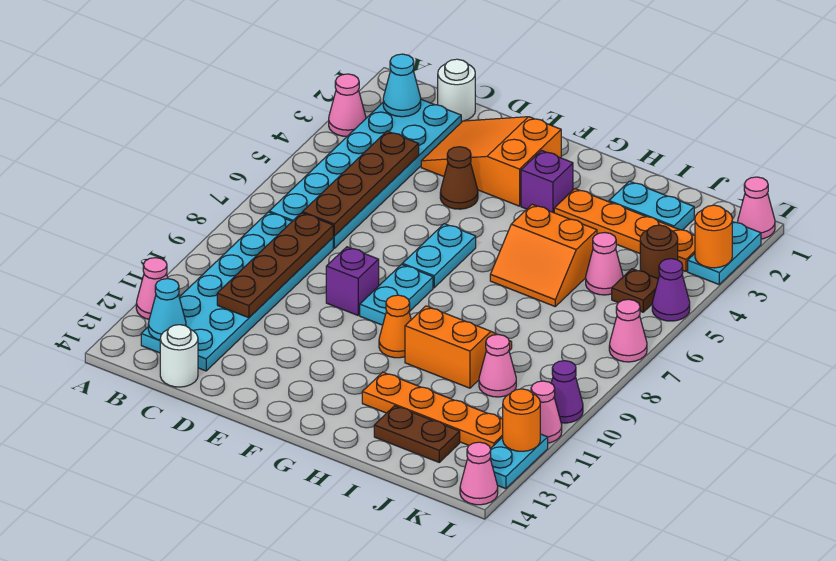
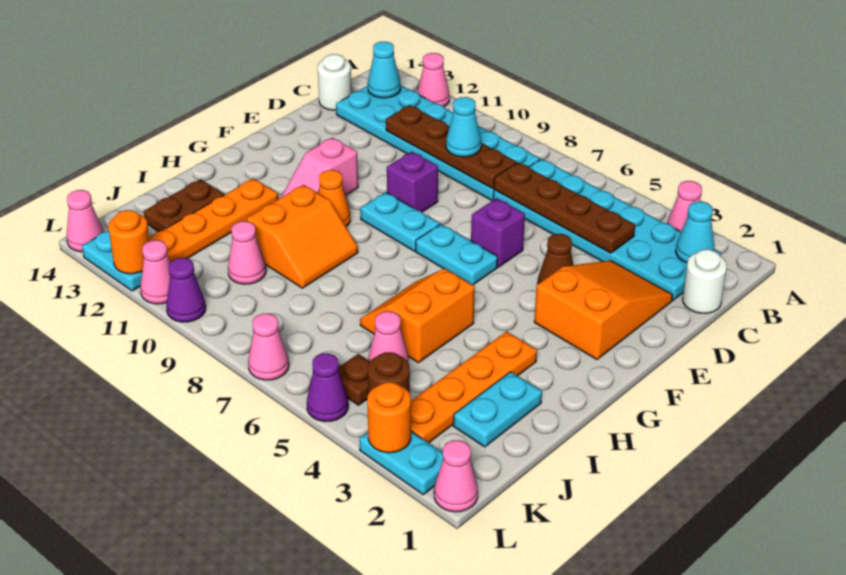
none -> cyan cone C9 level 3
none -> pink slope F11:G11 level 1 top F
purple brick G3 level 1 -> purple brick E6 level 1

